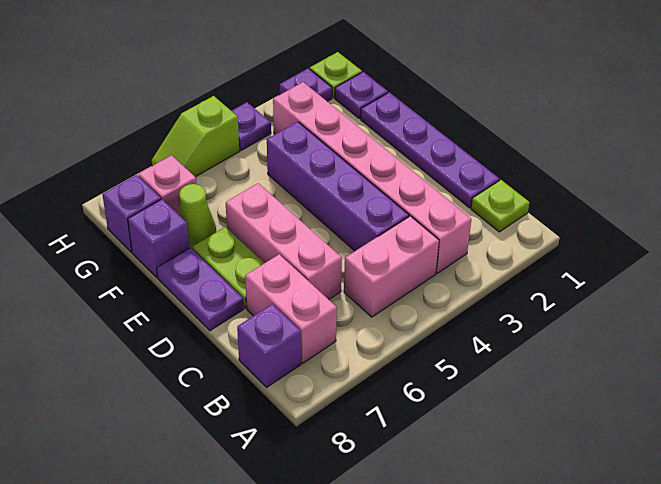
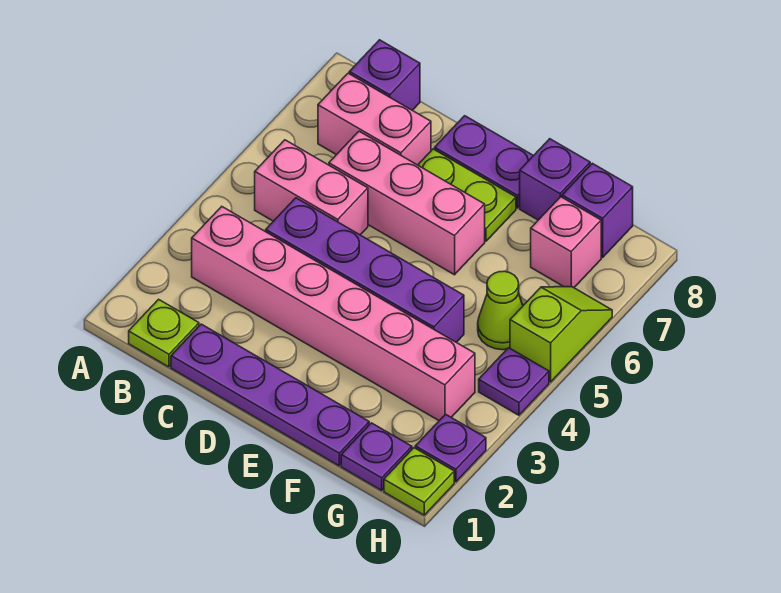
pink brick B4:B5 level 1 -> pink brick B5:C5 level 1
lime cone F7 level 1 -> lime cone G5 level 1

